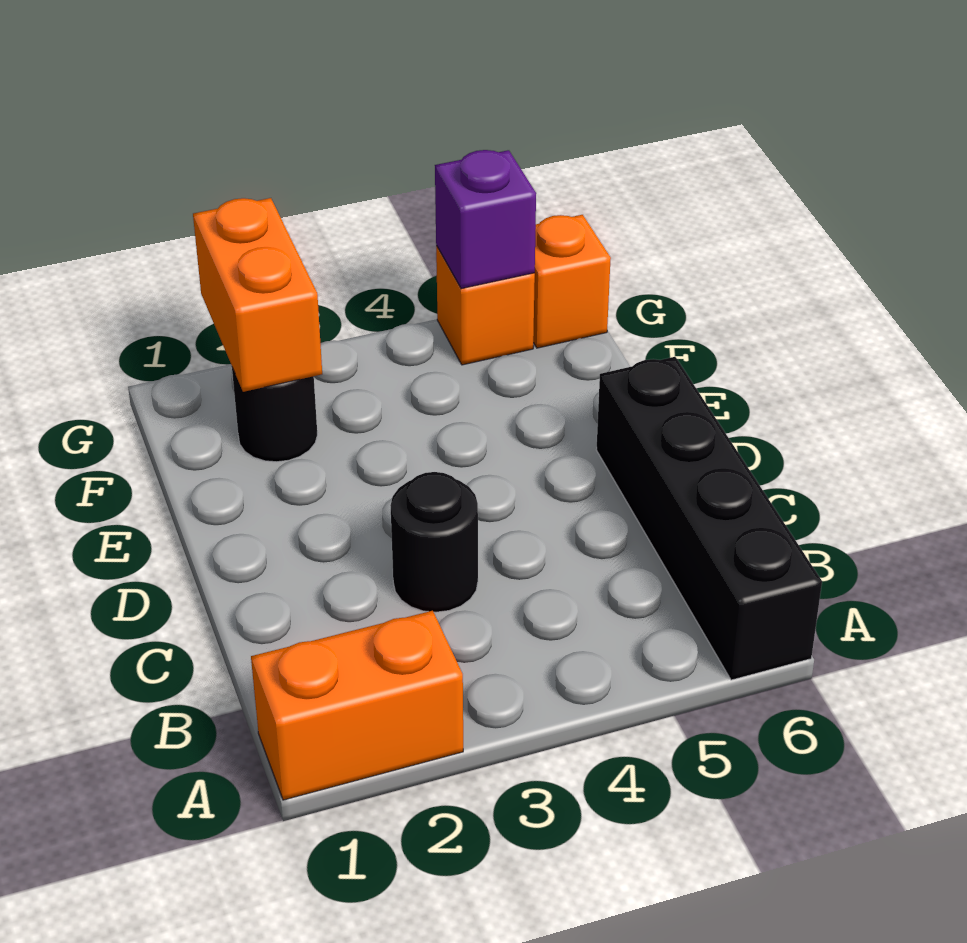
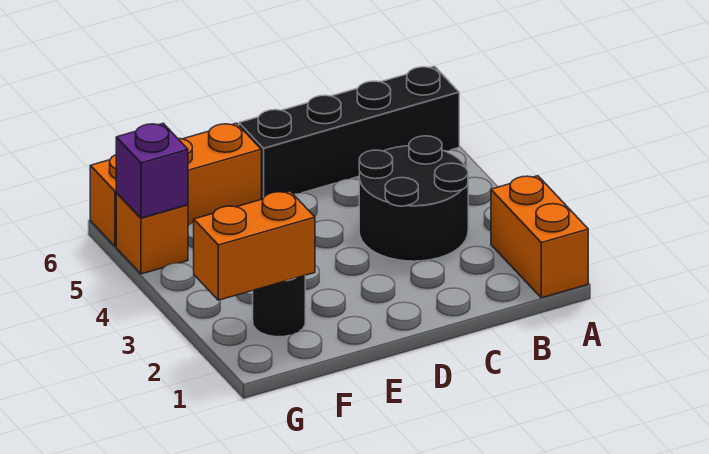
black round brick C3 level 1 -> black round brick B3:C4 level 1
orange brick G6 level 1 -> orange brick E6:G6 level 1

